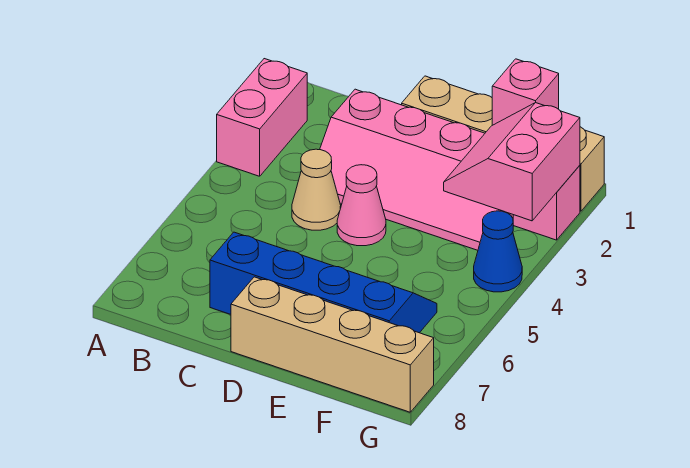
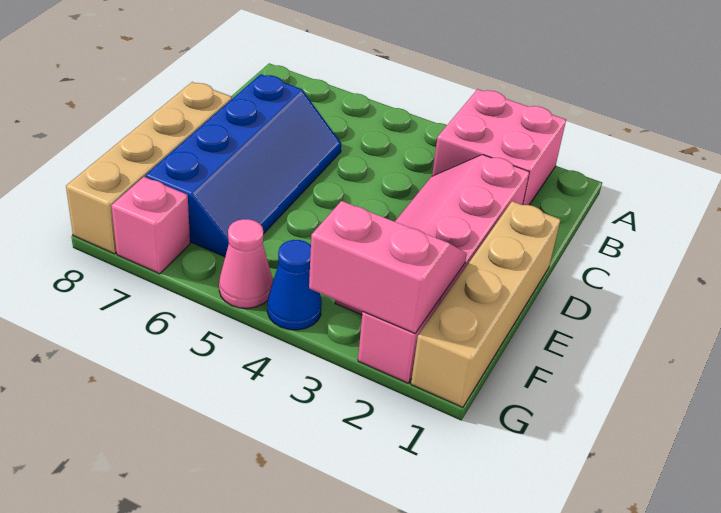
pink brick A2:A3 level 1 -> pink brick A2:B3 level 1
tan cone C4 level 1 -> none
pink cone D4 level 1 -> pink cone G5 level 1
pink brick F1 level 2 -> pink brick G7 level 1

